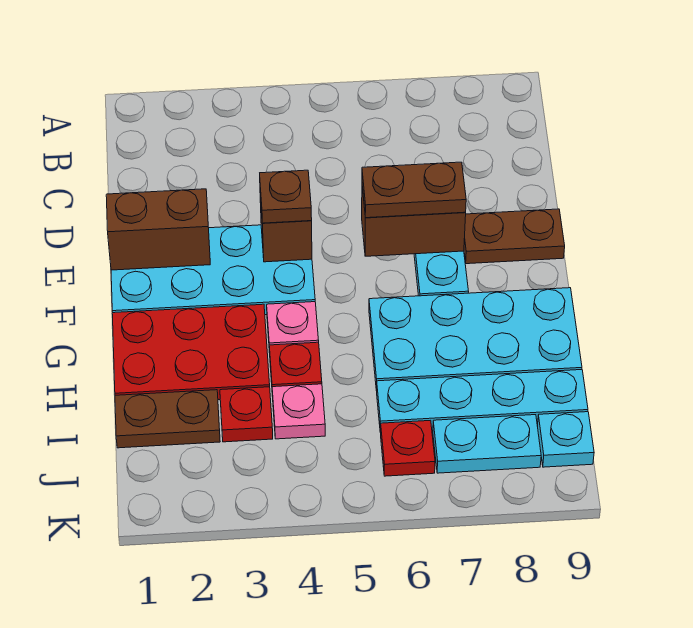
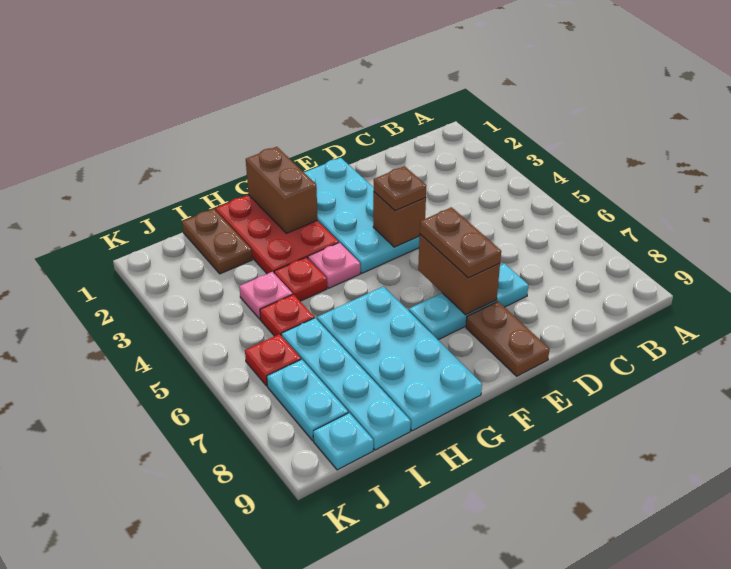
brown brick E1:E2 level 2 -> brown brick G1:G2 level 2
red plate I3 level 1 -> red plate I5 level 1

